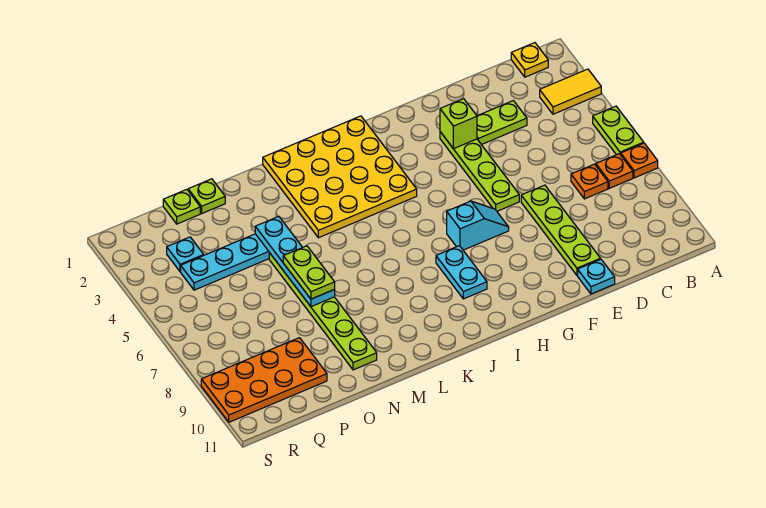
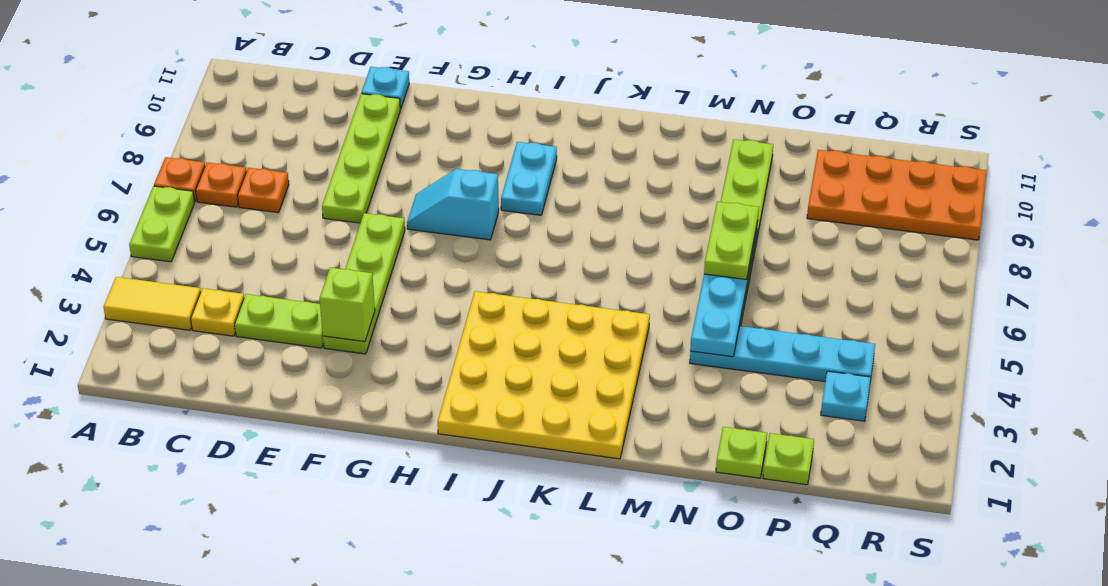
yellow plate B1 level 1 -> yellow plate C3 level 1

